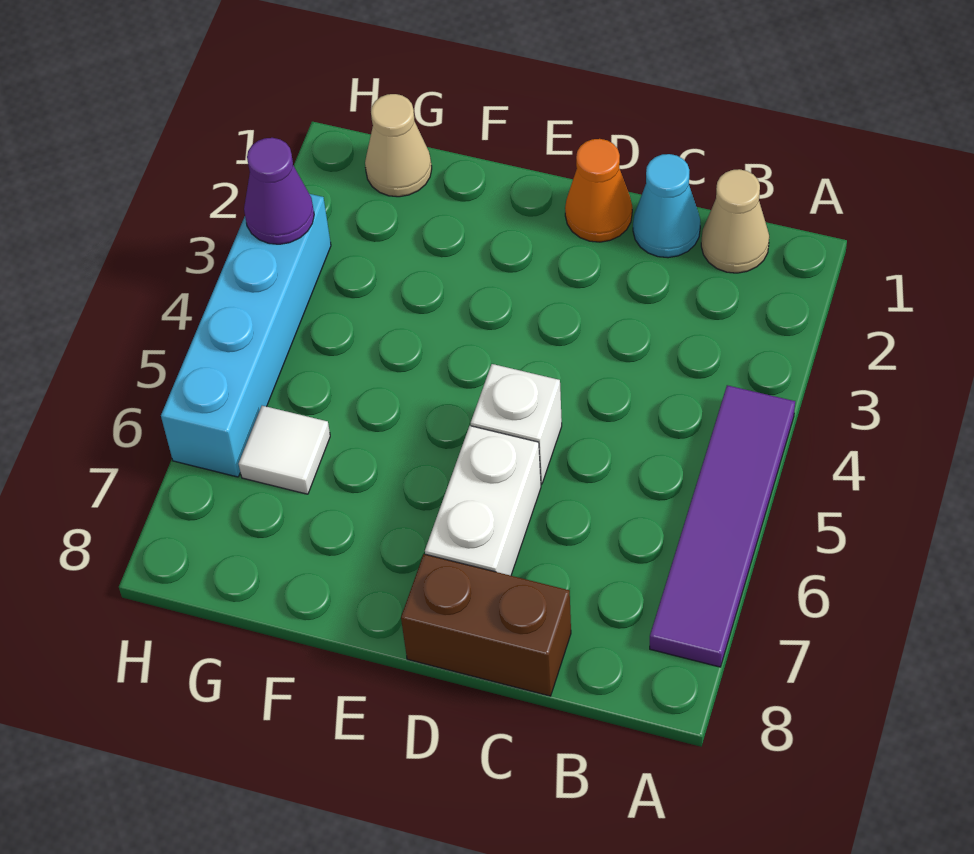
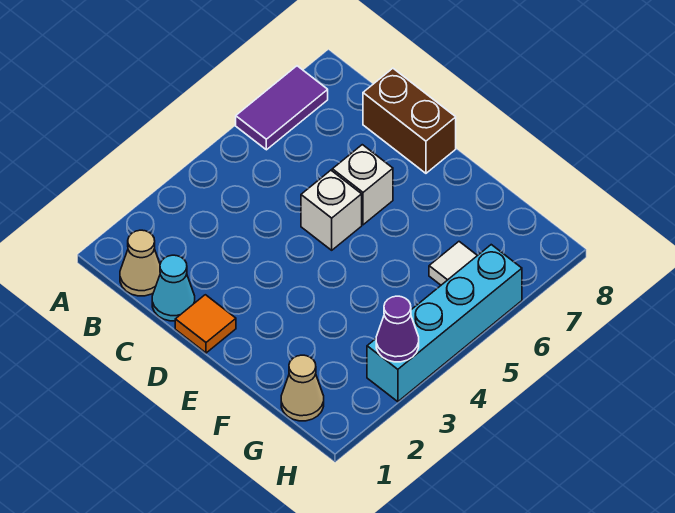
purple tile A4:A7 level 1 -> purple tile A6:A7 level 1
orange cone D1 level 1 -> orange tile D1 level 1
white brick D6:D7 level 1 -> white brick D6 level 1

